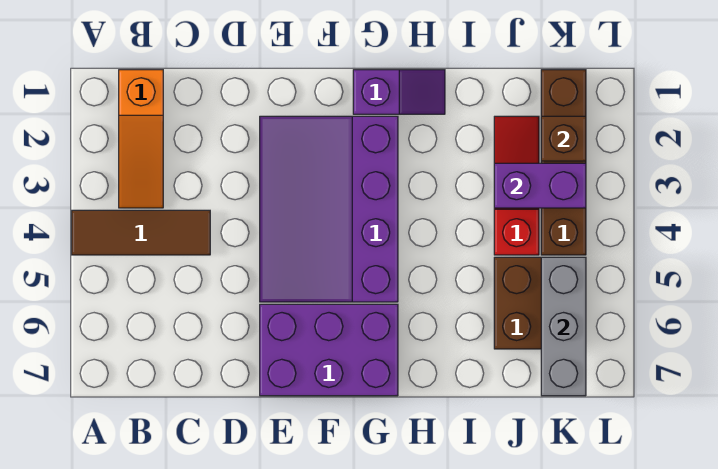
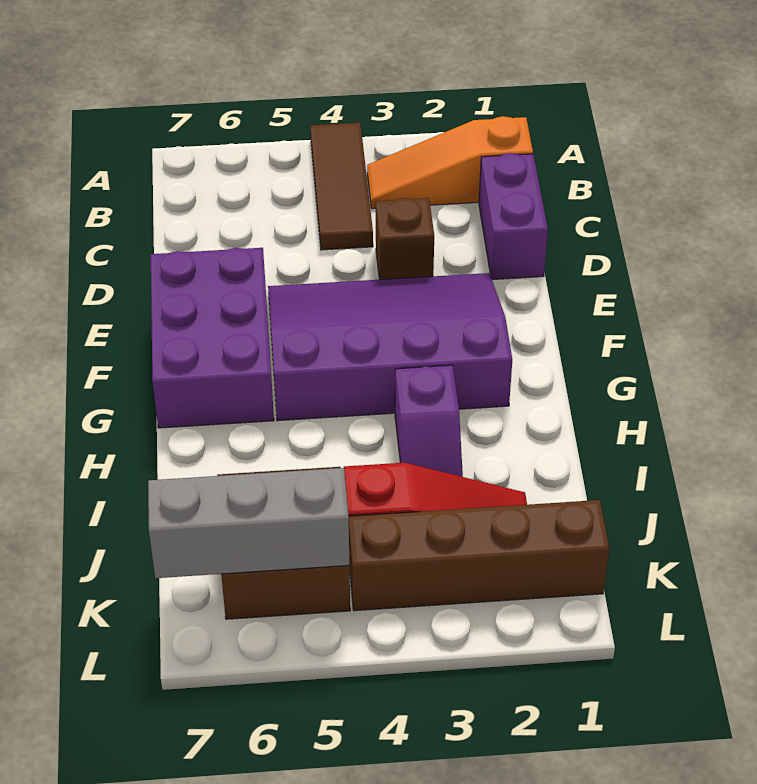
purple slope G1:H1 level 1 top G -> purple slope H3:I3 level 1 top H
purple brick J3:K3 level 2 -> purple brick C1:D1 level 1
brown brick K2 level 2 -> brown brick D3 level 1

